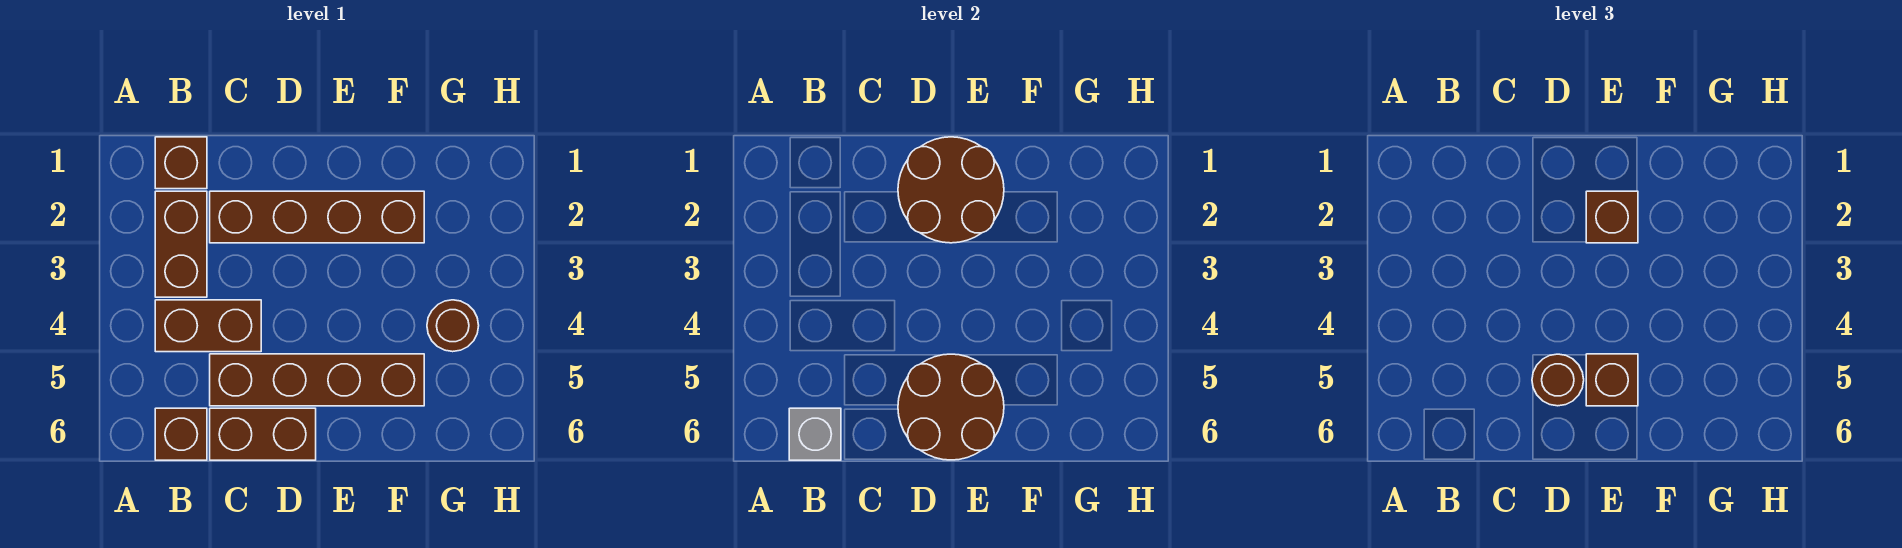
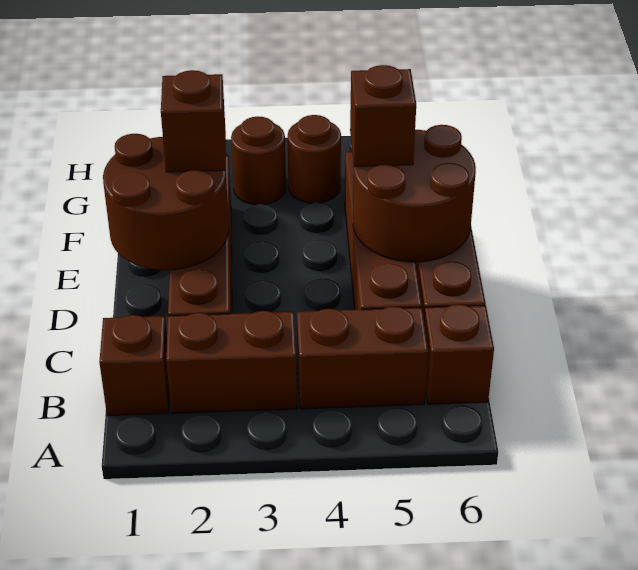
brown brick B4:C4 level 1 -> brown brick B4:B5 level 1
grey brick B6 level 2 -> none
brown round brick D5 level 3 -> brown round brick G3 level 1

